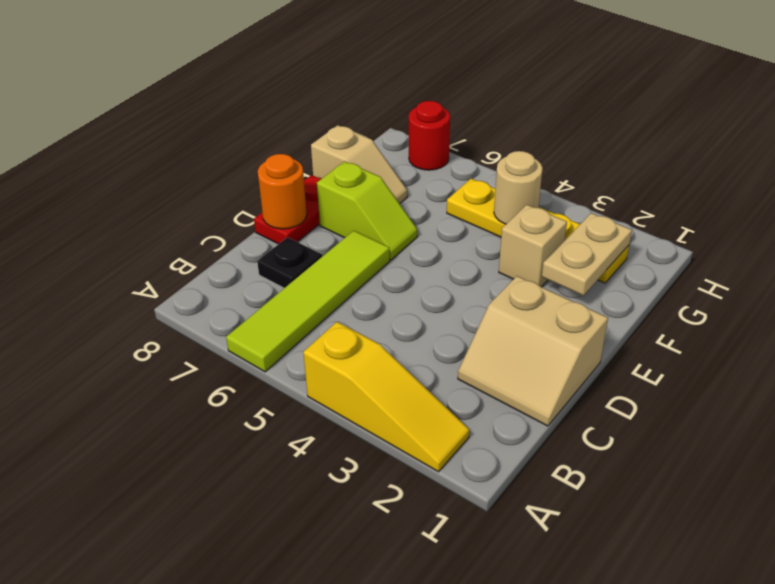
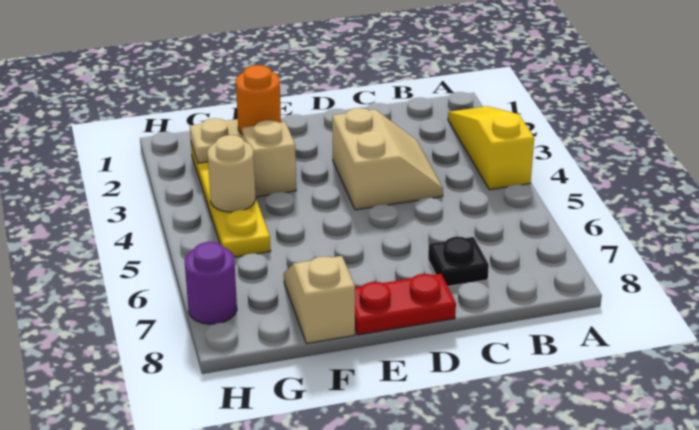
lime tile A6:D6 level 1 -> none
tan slope C1:D2 level 1 top D -> tan slope C3:D4 level 1 top D
orange round brick D8 level 2 -> orange round brick F2 level 3
lime slope E6:E7 level 1 top 7 -> none
red round brick H7 level 1 -> purple round brick H7 level 1

